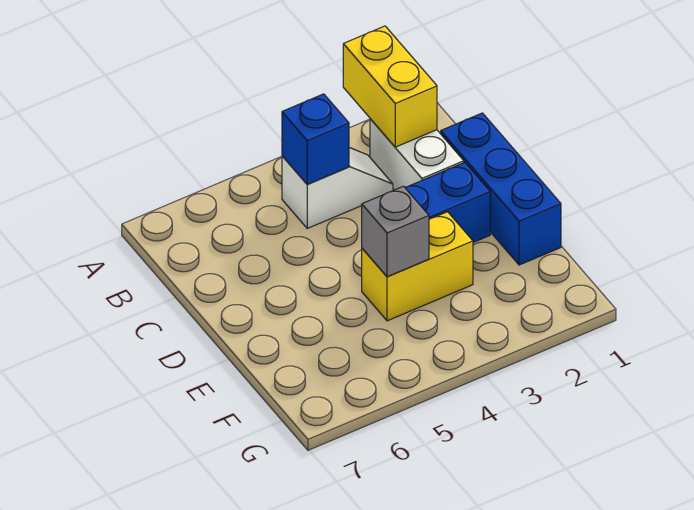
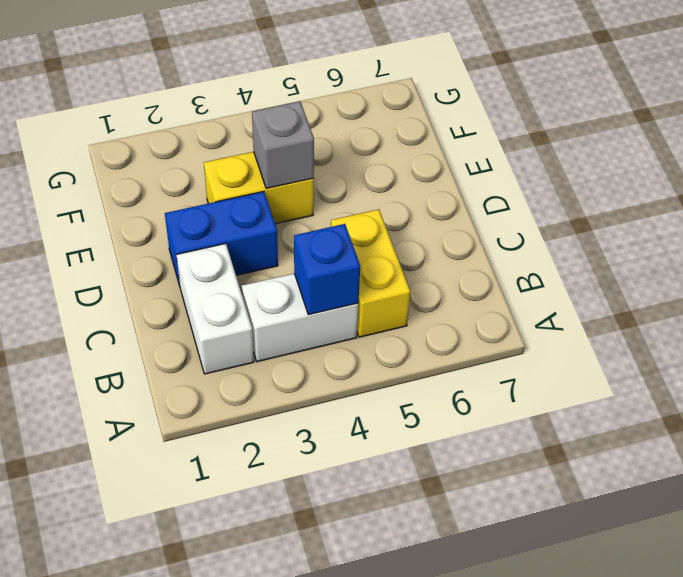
yellow brick A2:B2 level 2 -> yellow brick B5:C5 level 1
white slope B3:B4 level 1 top 4 -> white brick B3:B4 level 1
blue brick C1:E1 level 1 -> none

